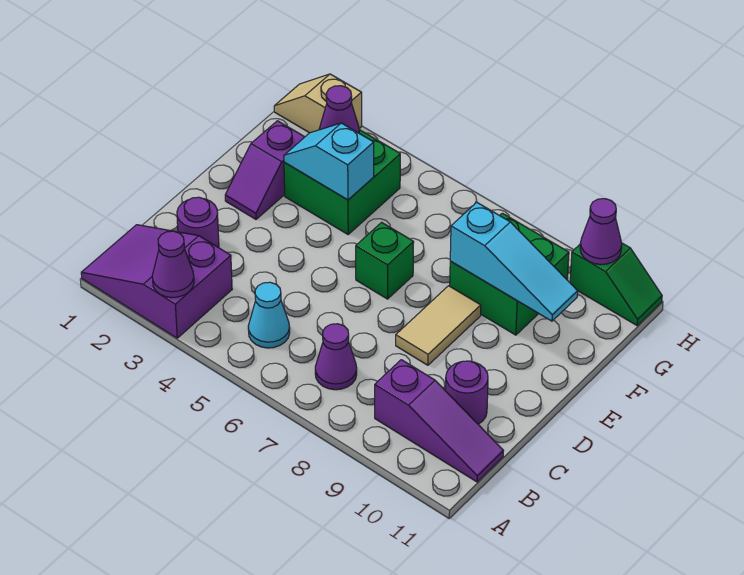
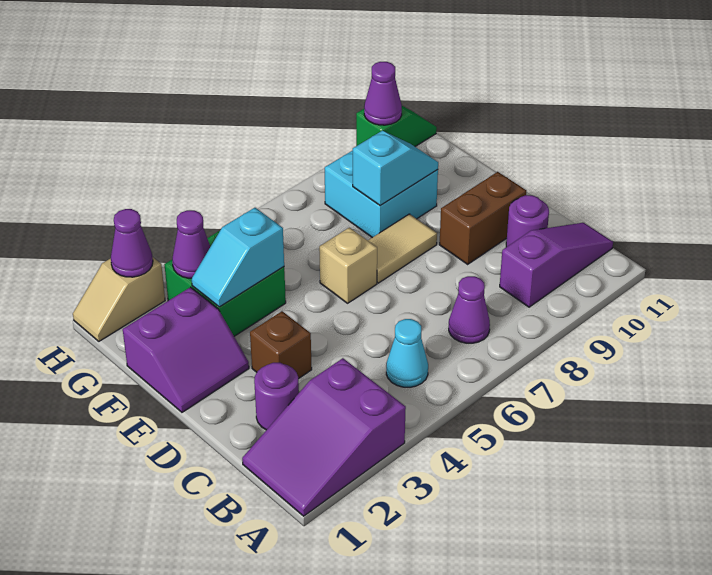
purple cone A3 level 2 -> purple cone H2 level 2
none -> brown brick D3 level 1
tan tile D8:E8 level 1 -> tan tile E7:E8 level 1
none -> brown brick D9:D10 level 1
purple slope E2:F2 level 1 top F -> purple slope E1:F2 level 1 top F
green brick E6 level 1 -> tan brick E6 level 1
green brick F8:G9 level 1 -> cyan brick F8:G9 level 1
cyan slope F8:F10 level 2 top 8 -> cyan slope F8:F9 level 2 top 8

